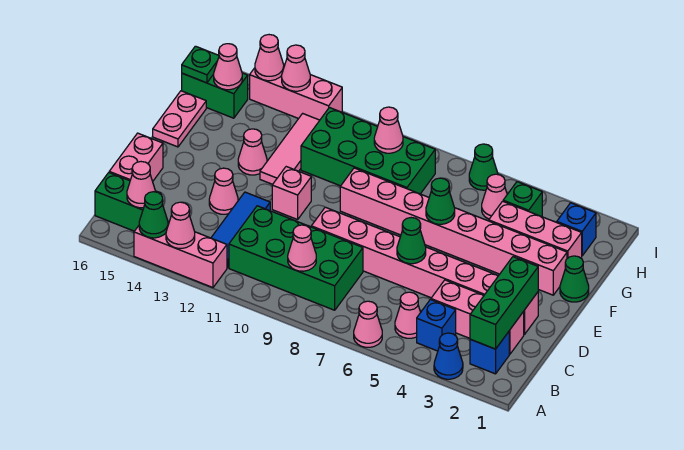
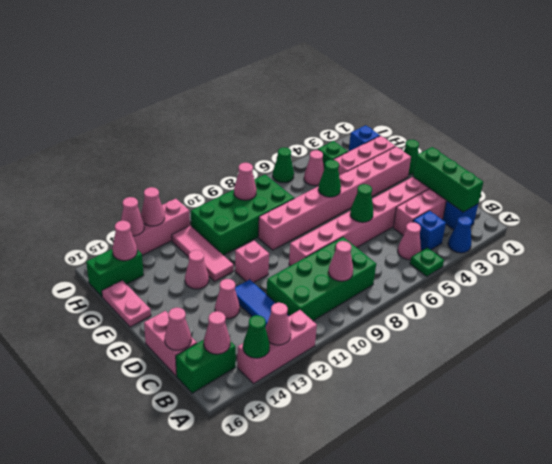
pink cone A6 level 1 -> pink cone C16 level 2
green plate H16 level 2 -> green plate A5 level 1

